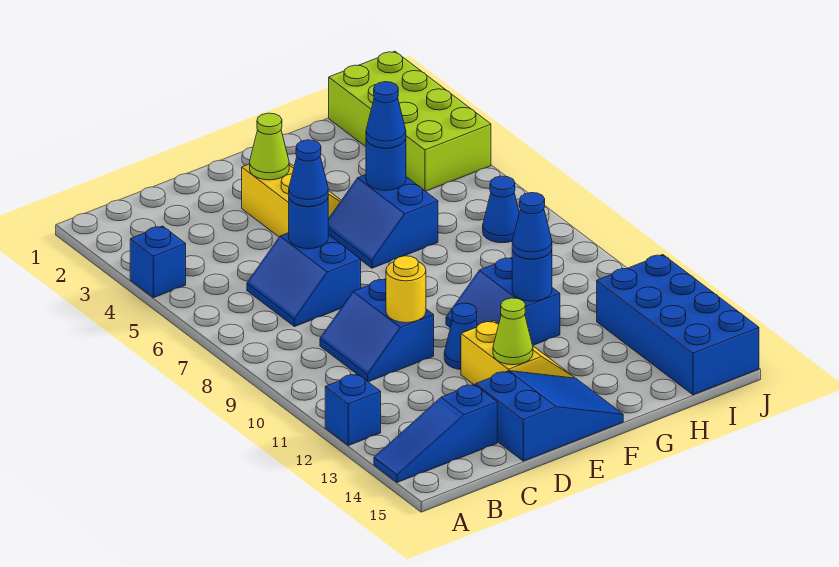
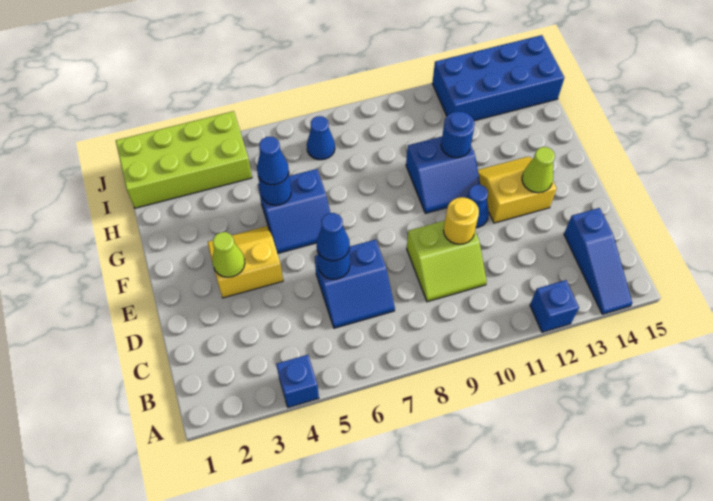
blue slope C9:D10 level 1 top D -> lime slope C9:D10 level 1 top D
blue slope D14:F15 level 1 top D -> none
blue cone G11 level 3 -> none

